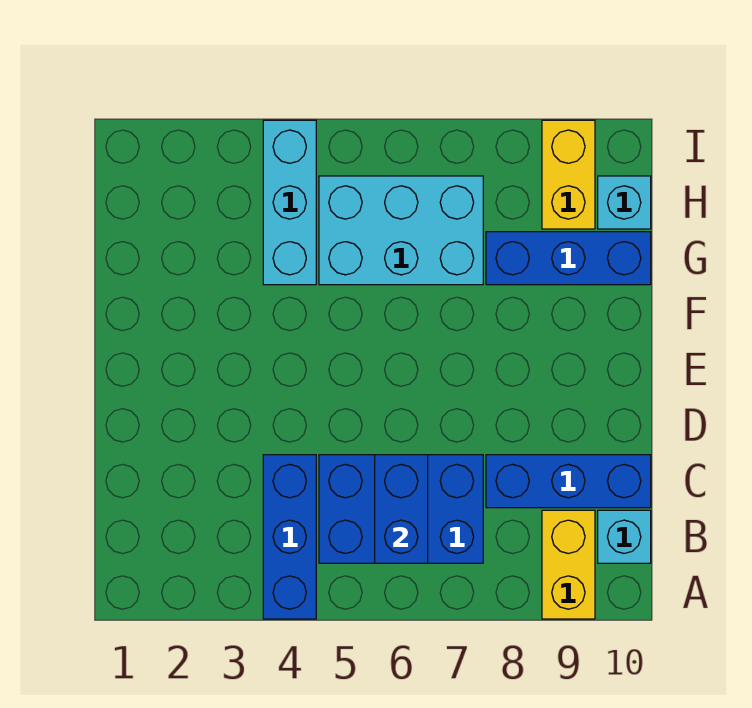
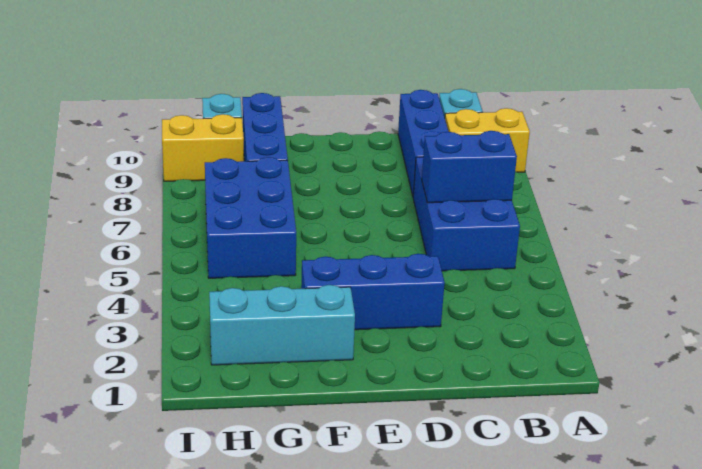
blue brick A4:C4 level 1 -> blue brick D3:F3 level 1
cyan brick G4:I4 level 1 -> cyan brick F2:H2 level 1
cyan brick G5:H7 level 1 -> blue brick G5:H7 level 1

